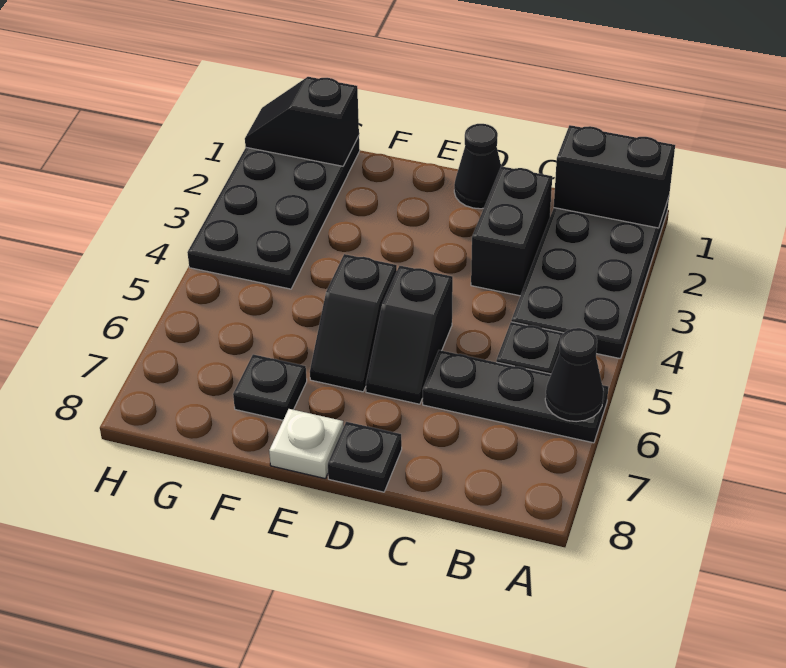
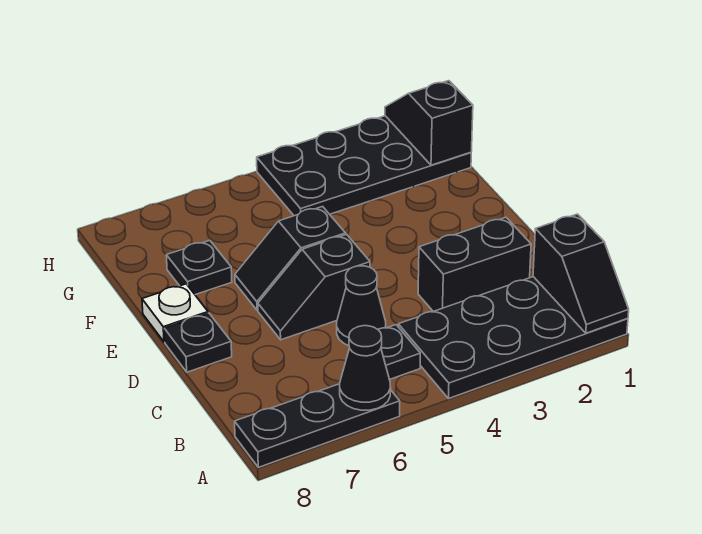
black brick A1:B1 level 2 -> black slope A1:B1 level 2 top B
black plate A6:C6 level 1 -> black plate A6:A8 level 1
black cone D1 level 1 -> black cone C5 level 1

